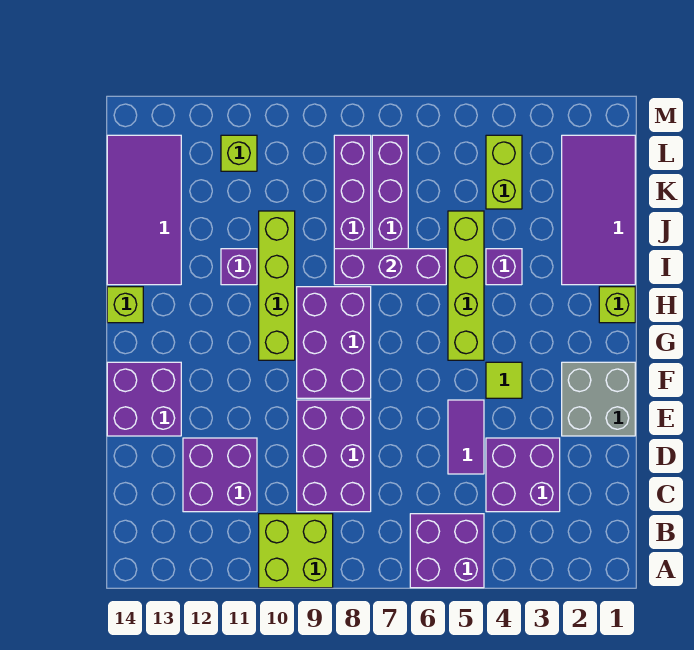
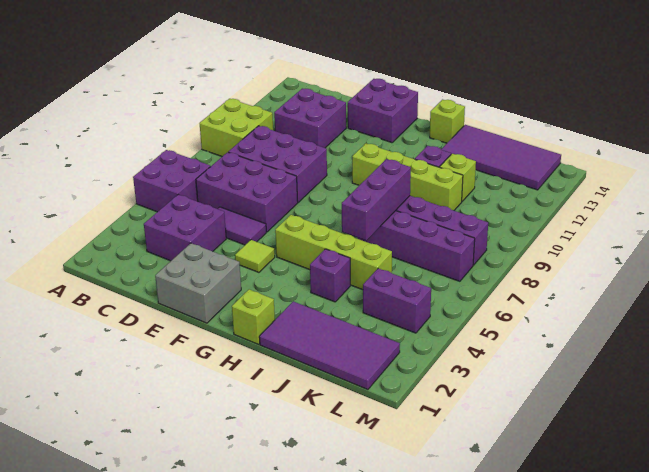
purple brick F8:H9 level 1 -> purple brick C6:E7 level 1
lime brick K4:L4 level 1 -> purple brick K4:L4 level 1
lime brick L11 level 1 -> lime brick J11 level 1

